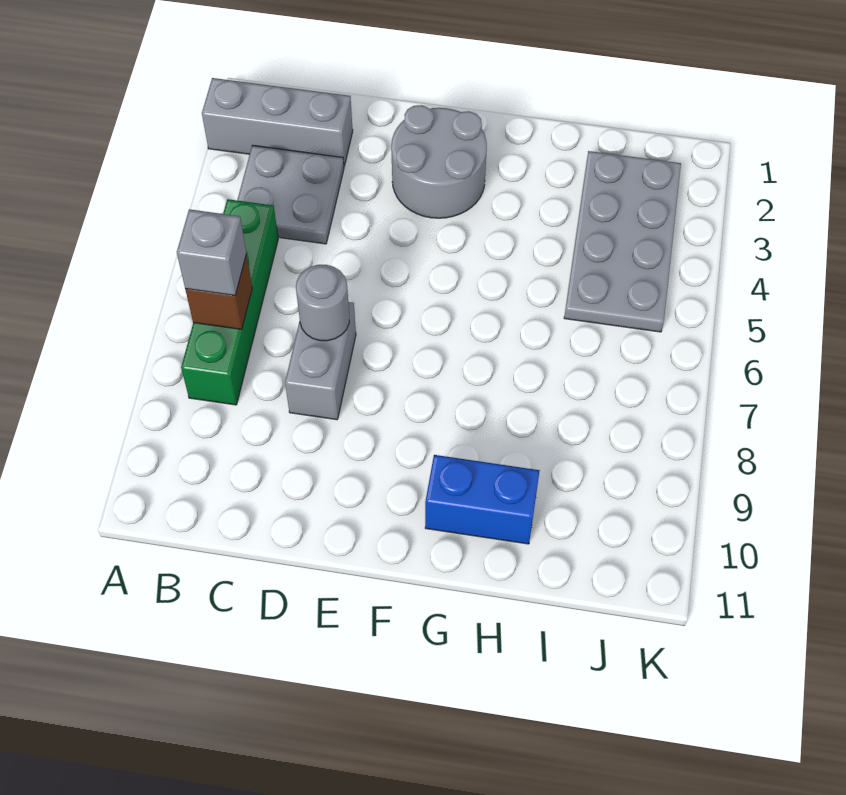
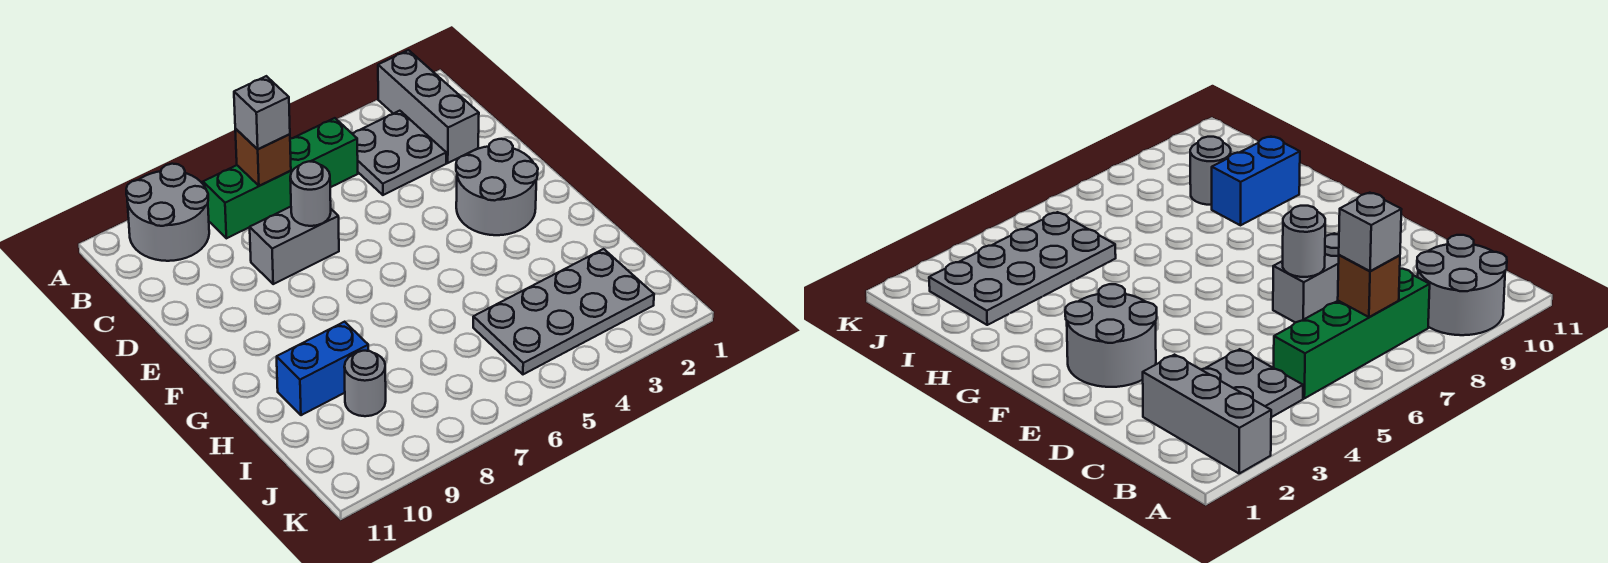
none -> grey round brick A9:B10 level 1
blue brick G10:H10 level 1 -> blue brick H9:H10 level 1
none -> grey round brick I9 level 1

